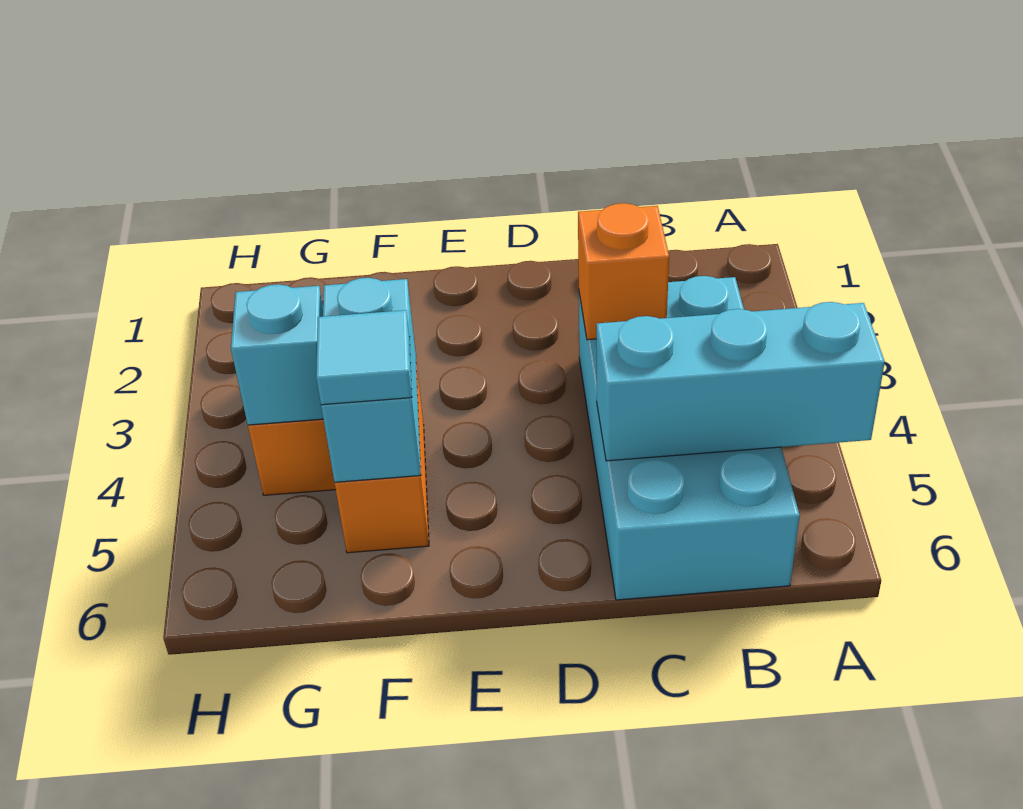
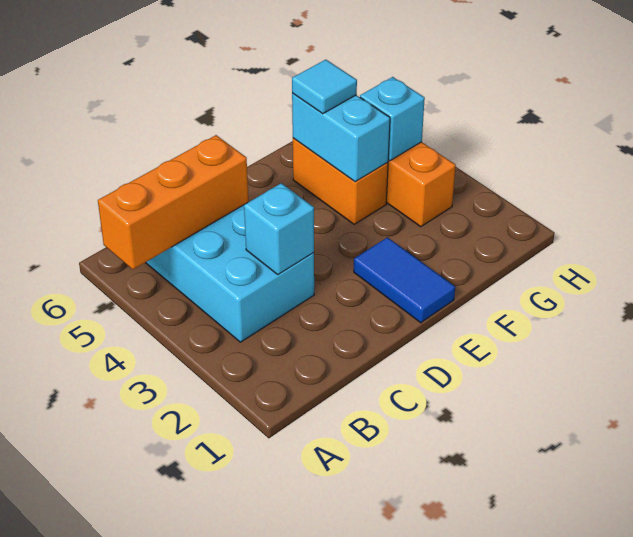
cyan brick A5:C5 level 2 -> orange brick A5:C5 level 2
orange brick C3 level 2 -> cyan brick C3 level 2
none -> blue tile E1:E2 level 1

